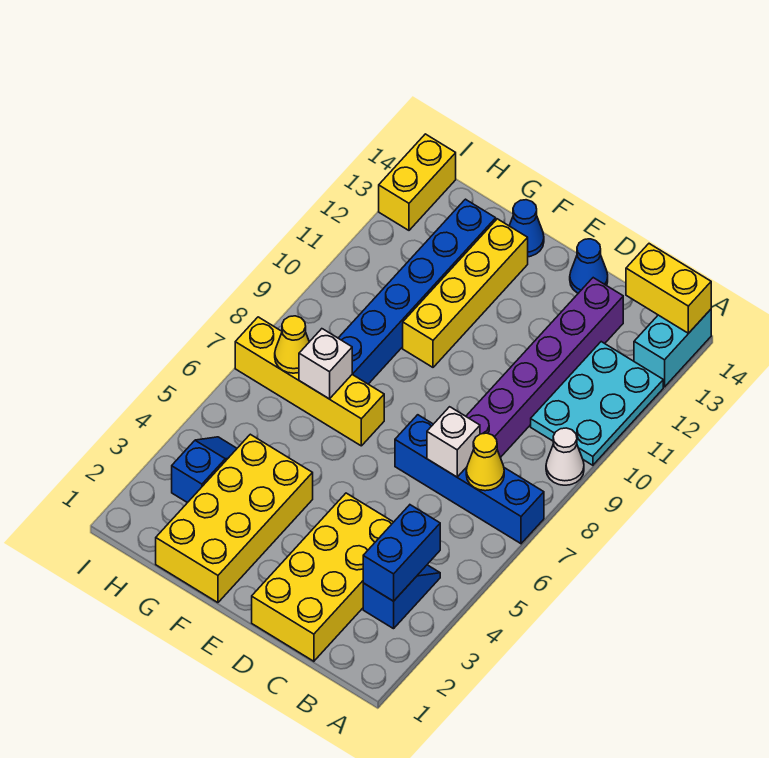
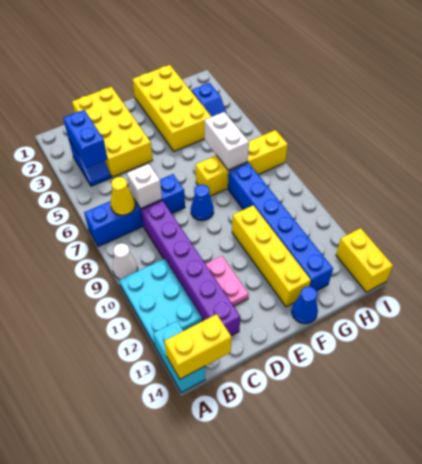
none -> pink plate D11:D12 level 1
blue cone D14 level 1 -> blue cone E8 level 1
white brick G7 level 2 -> white brick G6:G7 level 2
yellow cone H7 level 2 -> none

